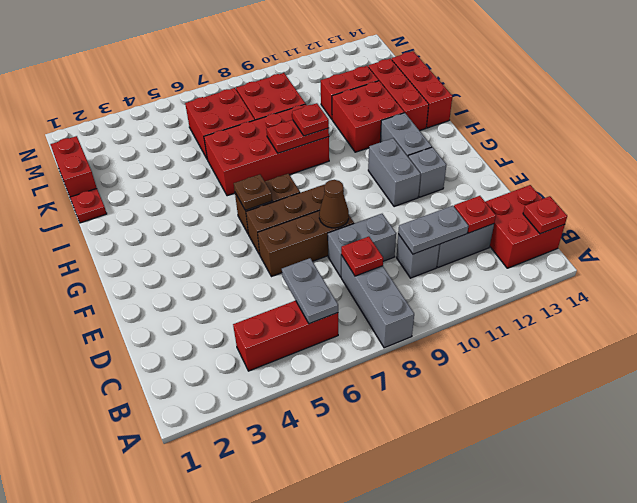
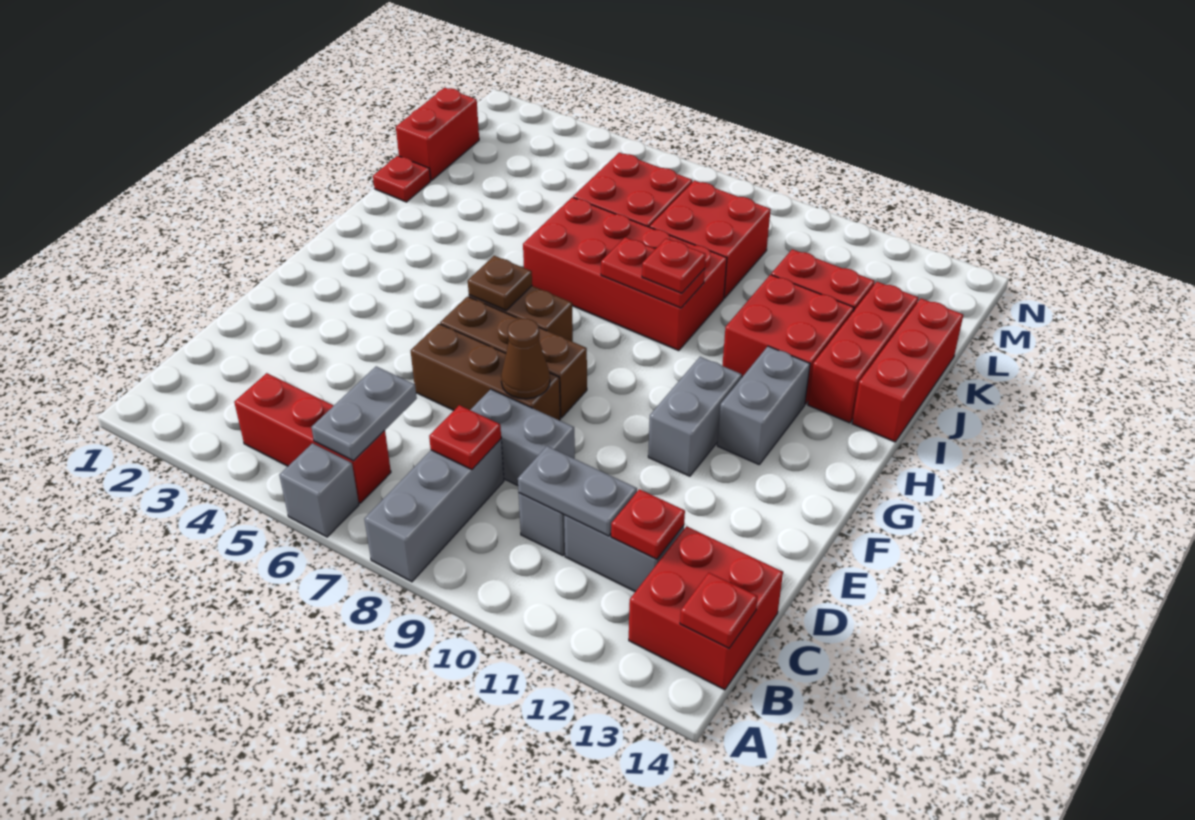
grey brick F12 level 1 -> grey brick A6 level 1

